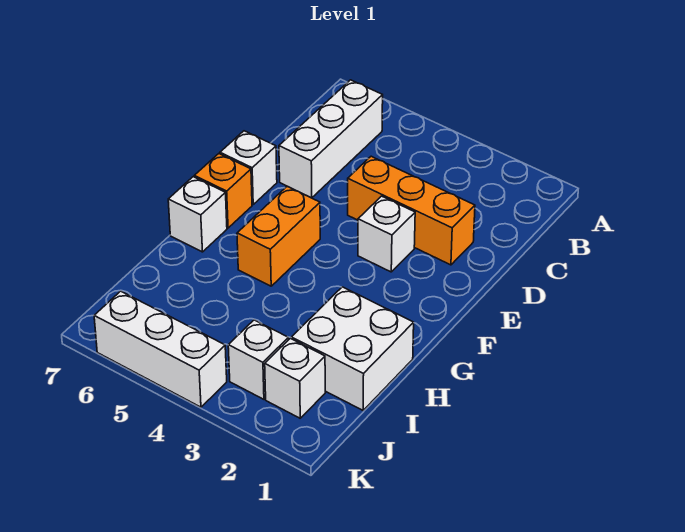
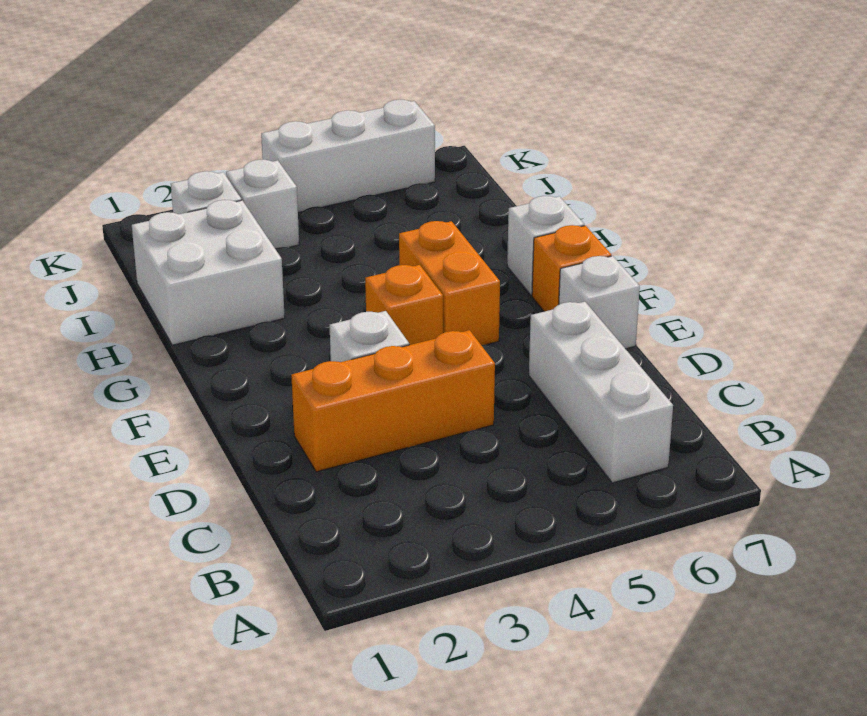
none -> orange brick F4 level 1

